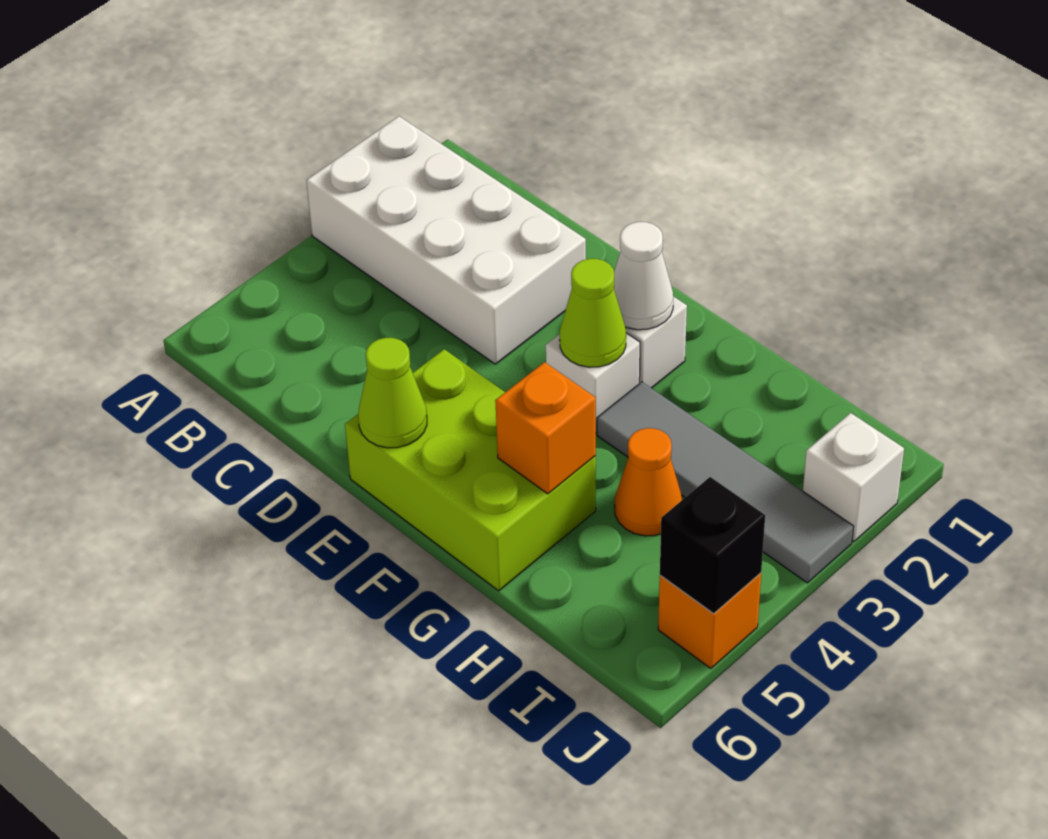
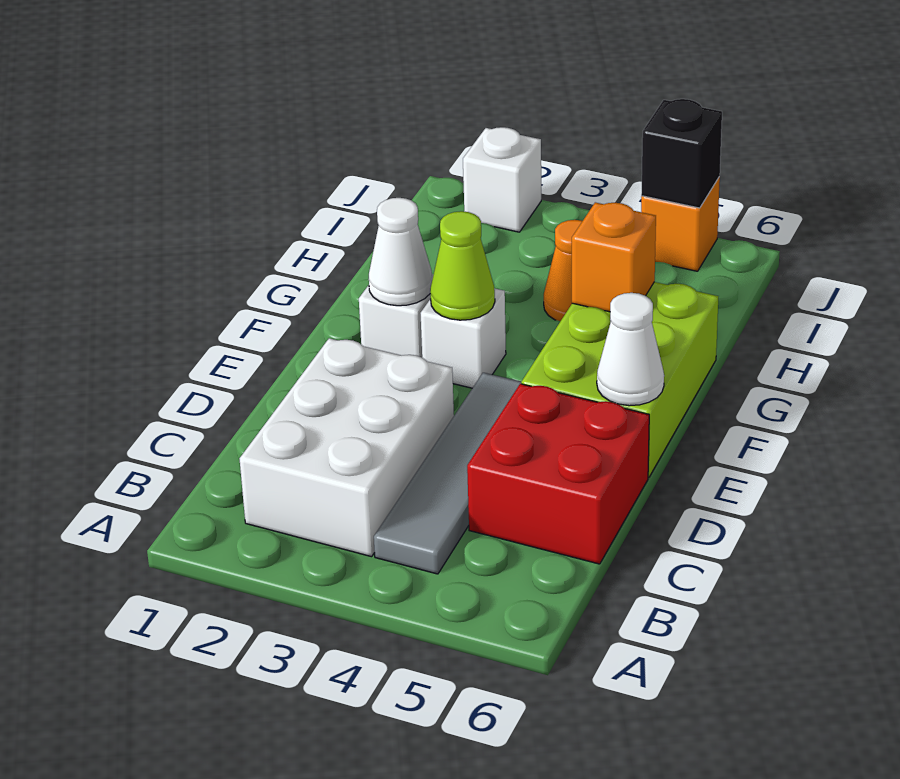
white brick A2:D3 level 1 -> white brick B2:D3 level 1
none -> red brick C5:D6 level 1
lime cone E6 level 2 -> white cone E6 level 2
grey tile G3:J3 level 1 -> grey tile B4:E4 level 1

